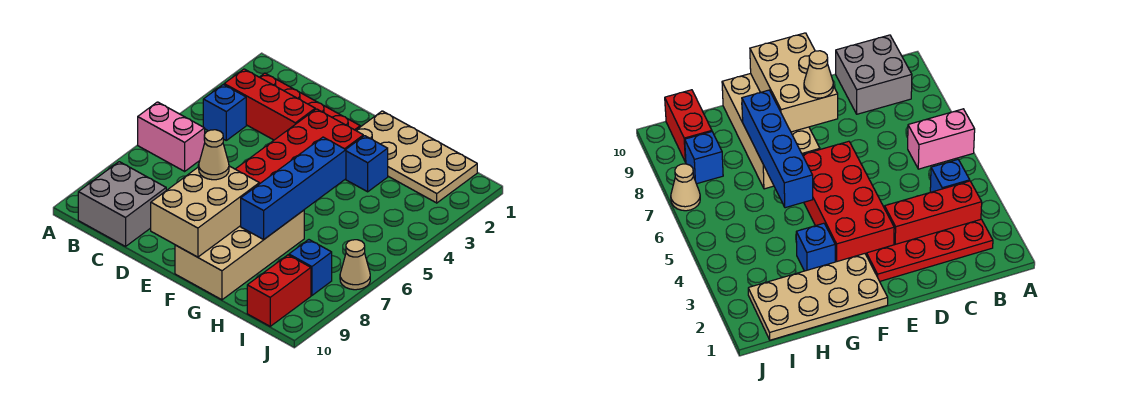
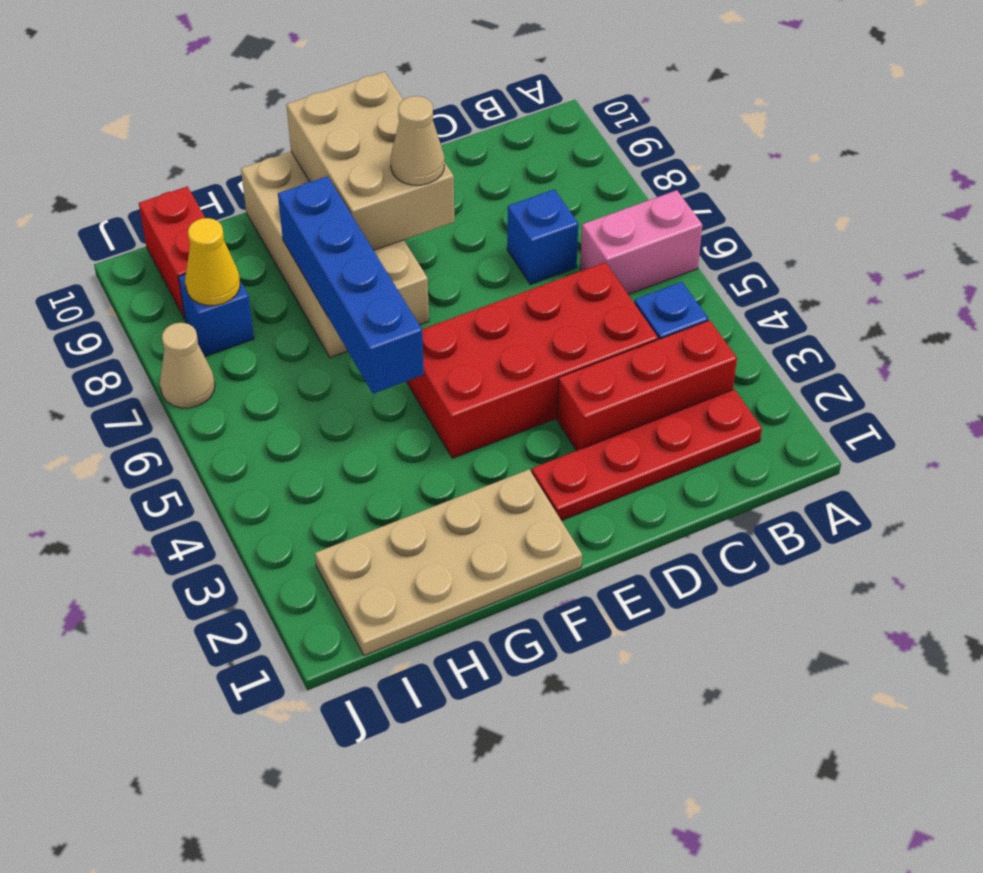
grey brick B9:C10 level 1 -> none
red brick E3:F6 level 1 -> red brick C4:F5 level 1
blue brick G3 level 1 -> blue brick C7 level 1
none -> yellow cone I8 level 2

